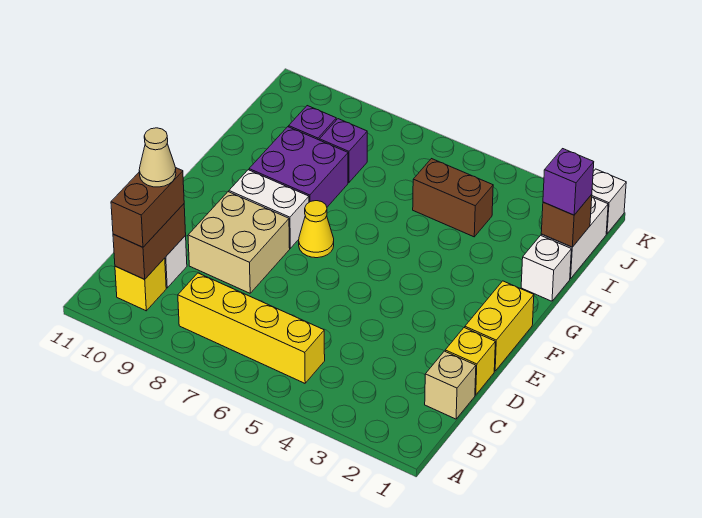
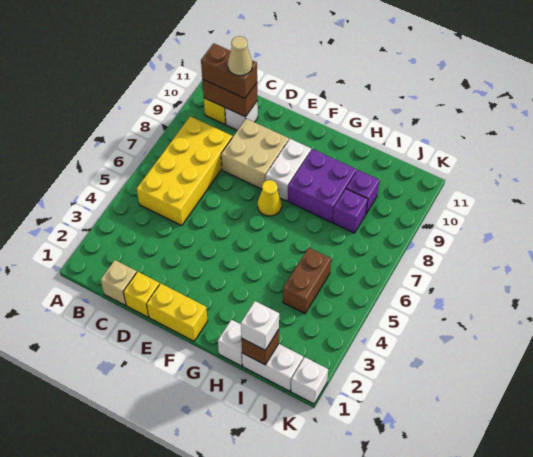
yellow brick B5:B8 level 1 -> yellow brick B5:C8 level 1
purple brick I1 level 3 -> white brick I1 level 3

